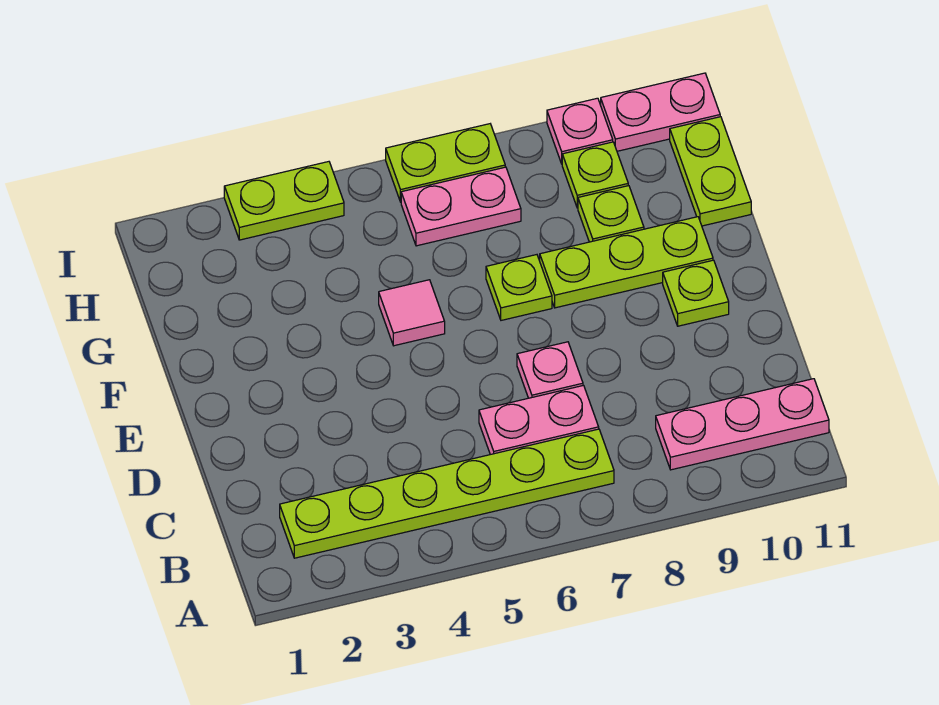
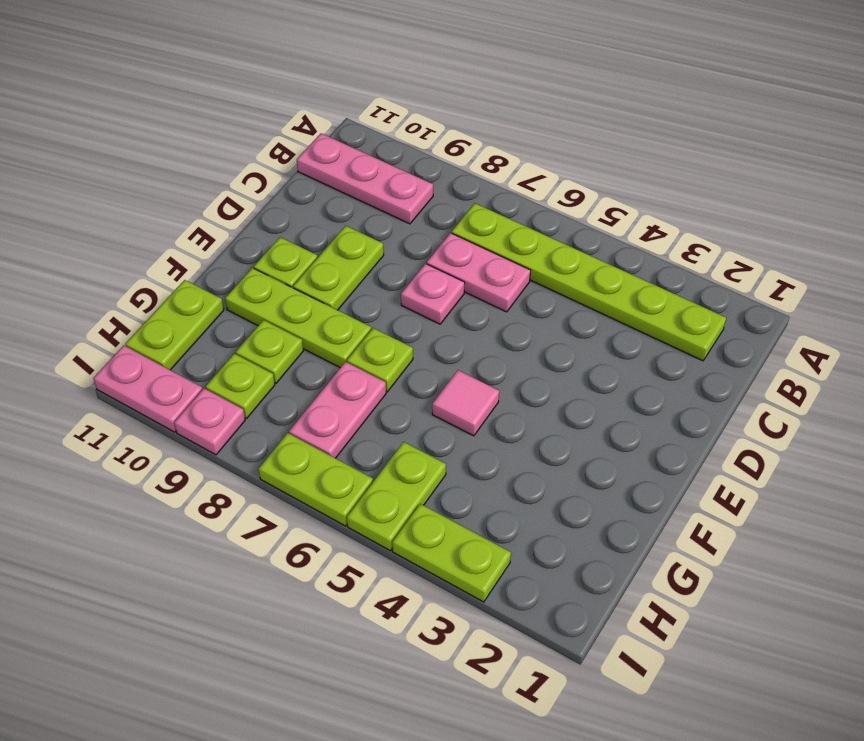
none -> lime plate D9:E9 level 1
none -> lime plate H5:I5 level 1
pink plate H6:H7 level 1 -> pink plate G7:H7 level 1

